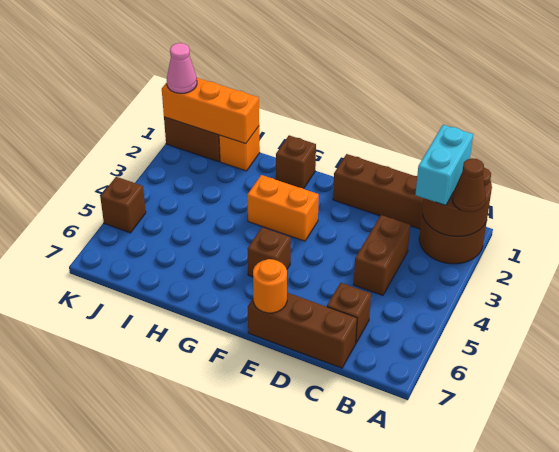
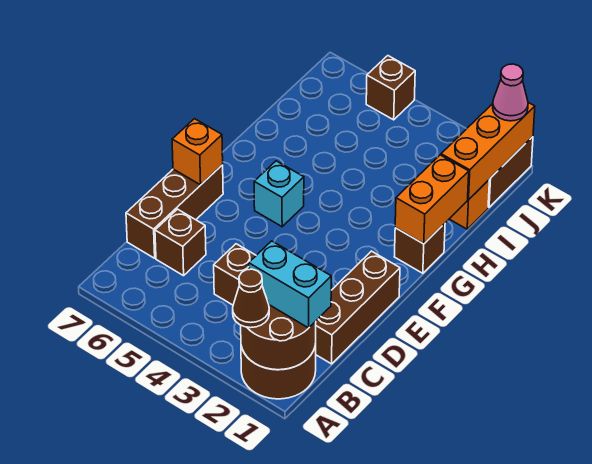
orange round brick E7 level 2 -> orange brick E7 level 2
orange brick F3:G3 level 1 -> orange brick G1:H1 level 2
brown brick F5 level 1 -> cyan brick F5 level 1

